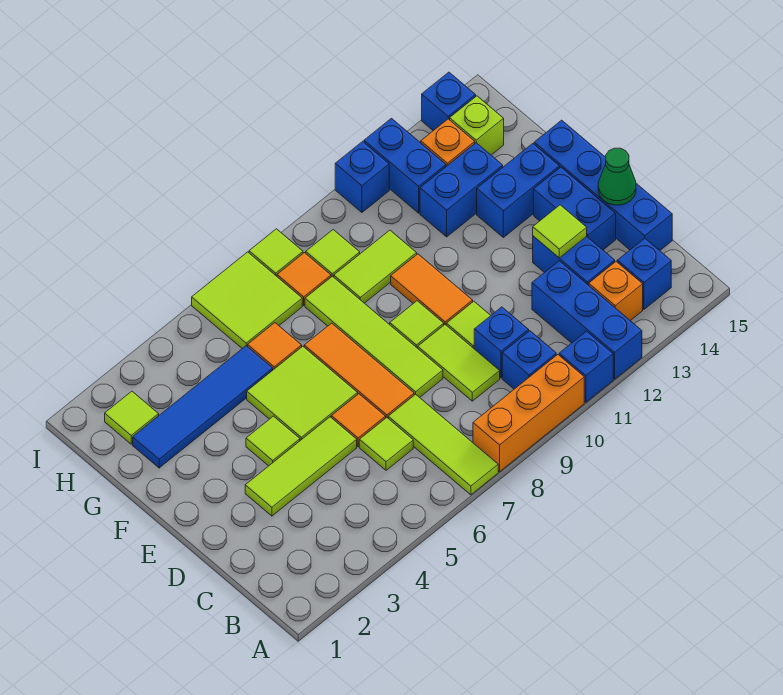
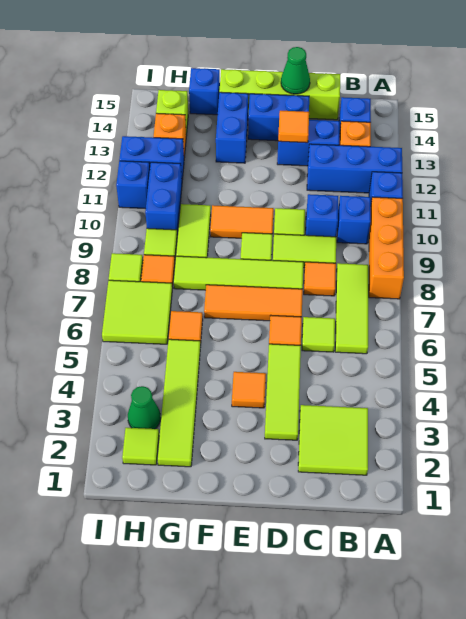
lime tile A7:C7 level 1 -> lime tile B6:B8 level 1
none -> orange tile C8 level 1
blue brick C15:F15 level 1 -> lime brick C15:F15 level 1
lime tile D13 level 2 -> orange tile D13 level 2
lime tile E4 level 1 -> orange tile E4 level 1
lime tile E5:F6 level 1 -> lime tile B2:C3 level 1
blue tile G2:G5 level 1 -> lime tile G2:G5 level 1
blue brick G12:G13 level 1 -> blue brick H10:H11 level 1
none -> green cone H3 level 1
blue brick I14 level 1 -> blue brick G15 level 1

